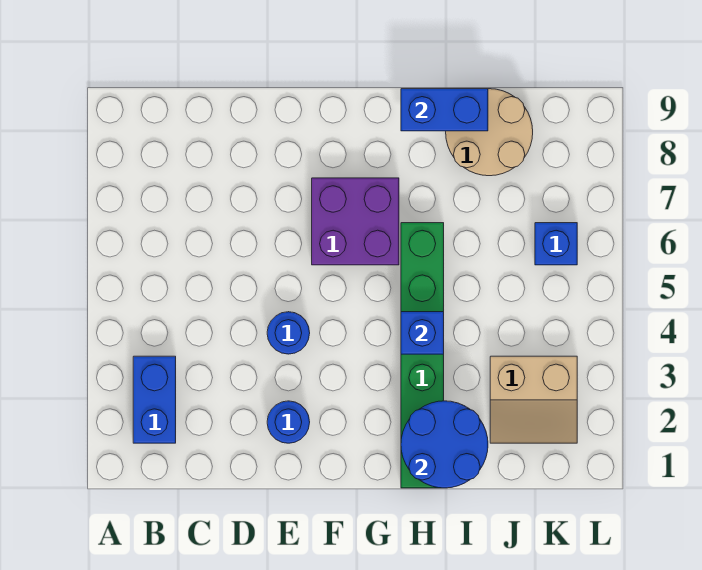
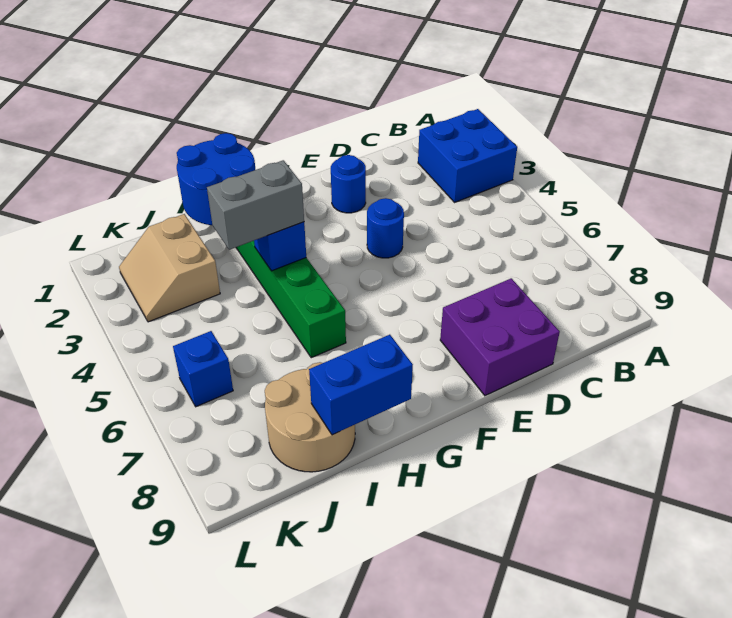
blue brick B2:B3 level 1 -> blue brick A2:B3 level 1
purple brick F6:G7 level 1 -> purple brick D8:E9 level 1
none -> grey brick H4:I4 level 3
tan slope J2:K3 level 1 top 3 -> tan slope J2:K3 level 1 top J

